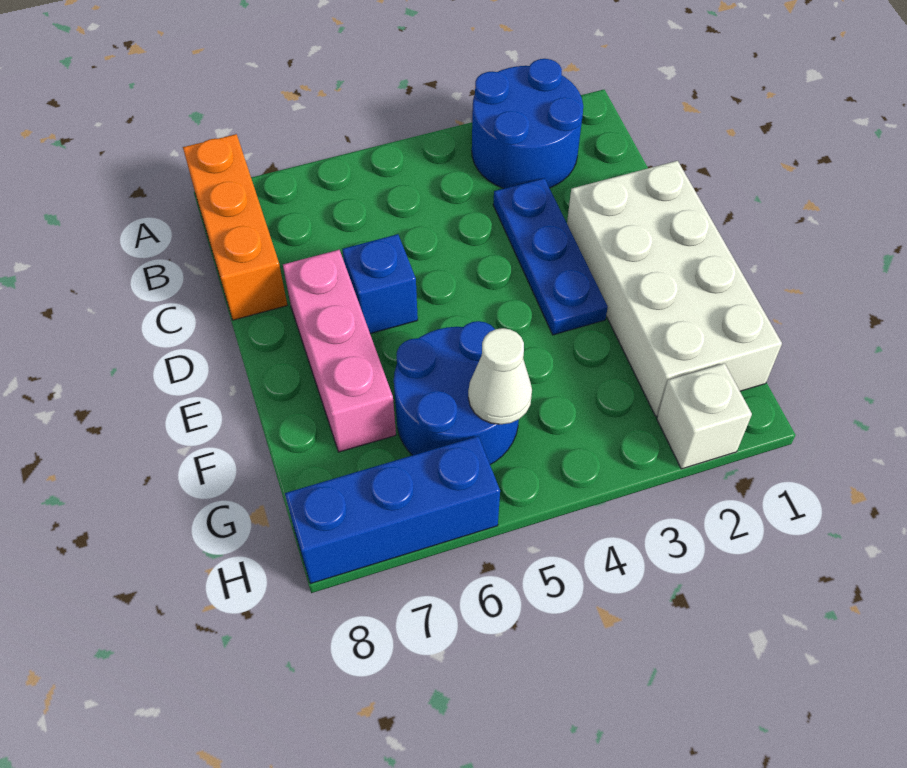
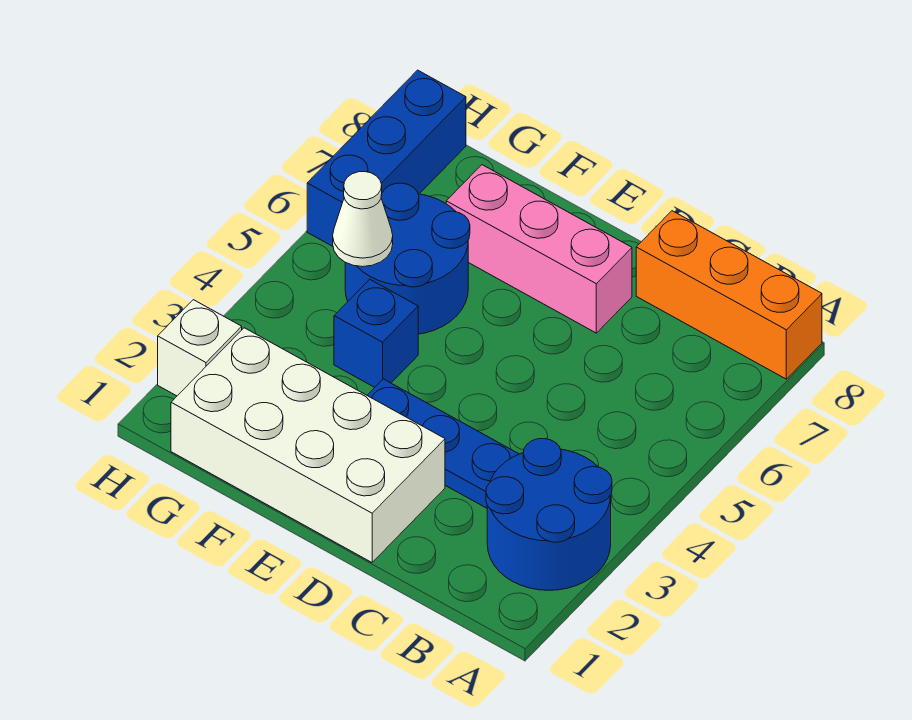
blue brick D6 level 1 -> blue brick F4 level 1

